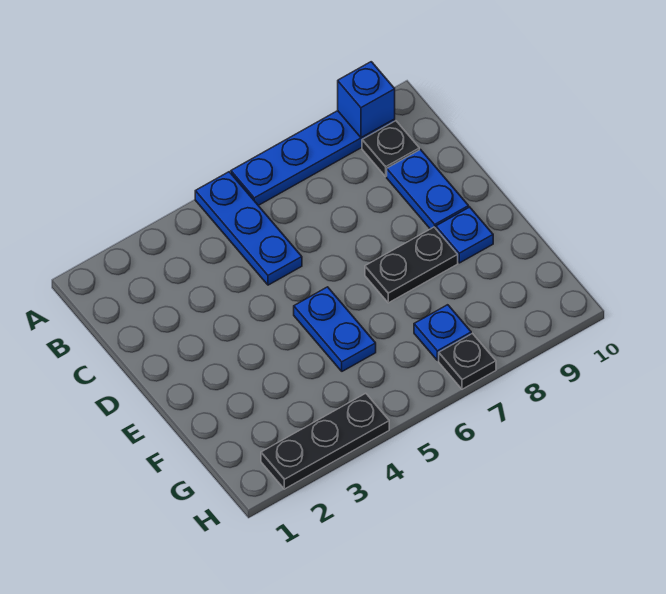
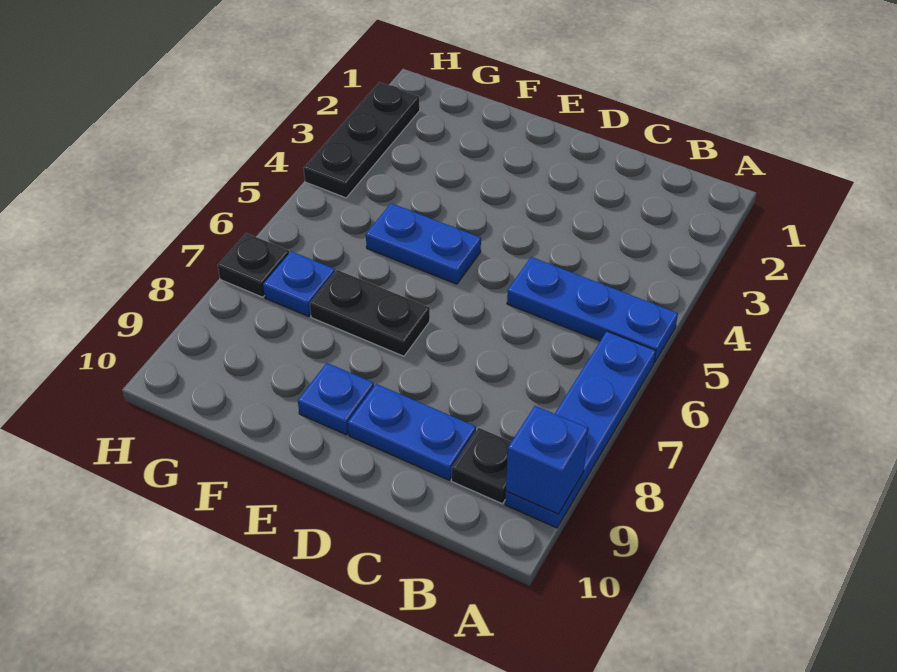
black plate E7:E8 level 1 -> black plate E7:F7 level 1

